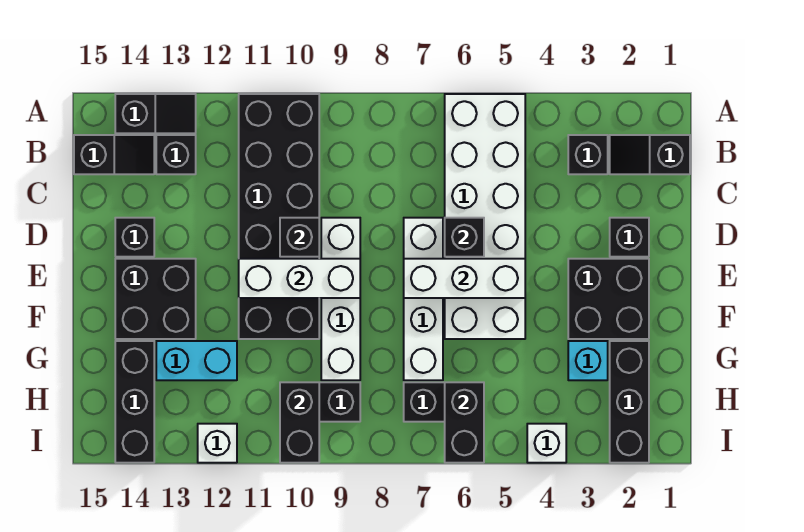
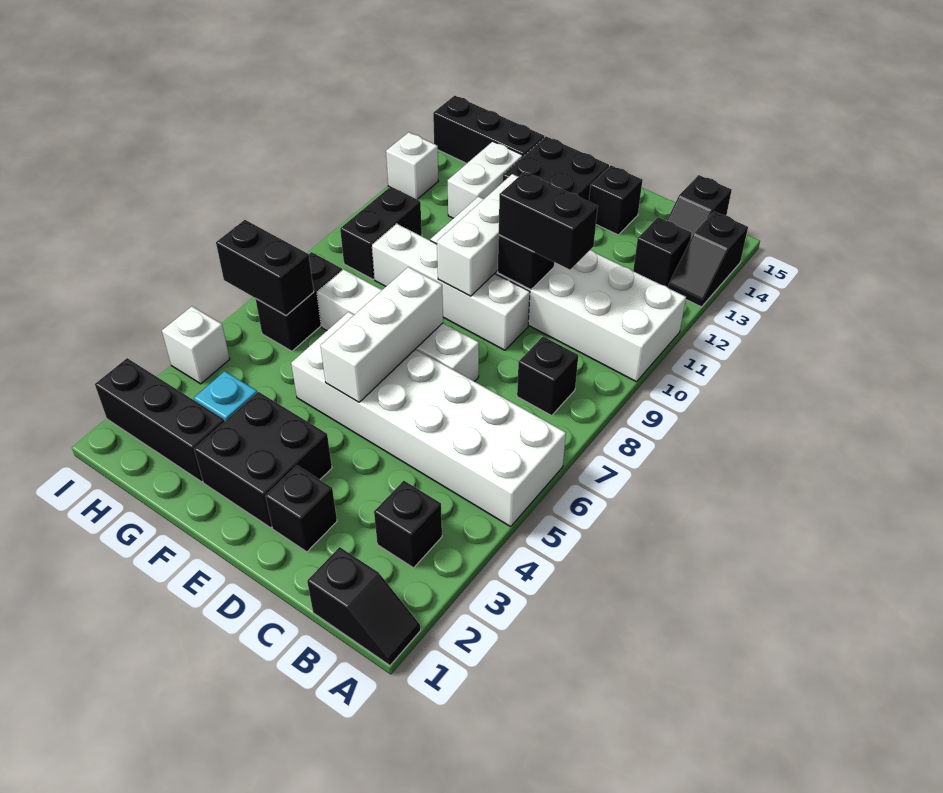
black brick A10:F11 level 1 -> white brick A10:F11 level 1
black slope B1:B2 level 1 top 1 -> black slope A1:B1 level 1 top B
black brick D6 level 2 -> black brick B8 level 1
cyan brick G12:G13 level 1 -> white brick G12:G13 level 1
black brick H10:I10 level 2 -> black brick C10:D10 level 3

